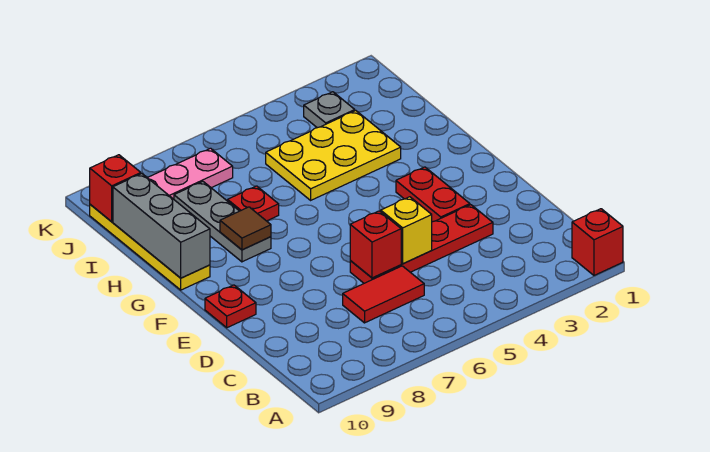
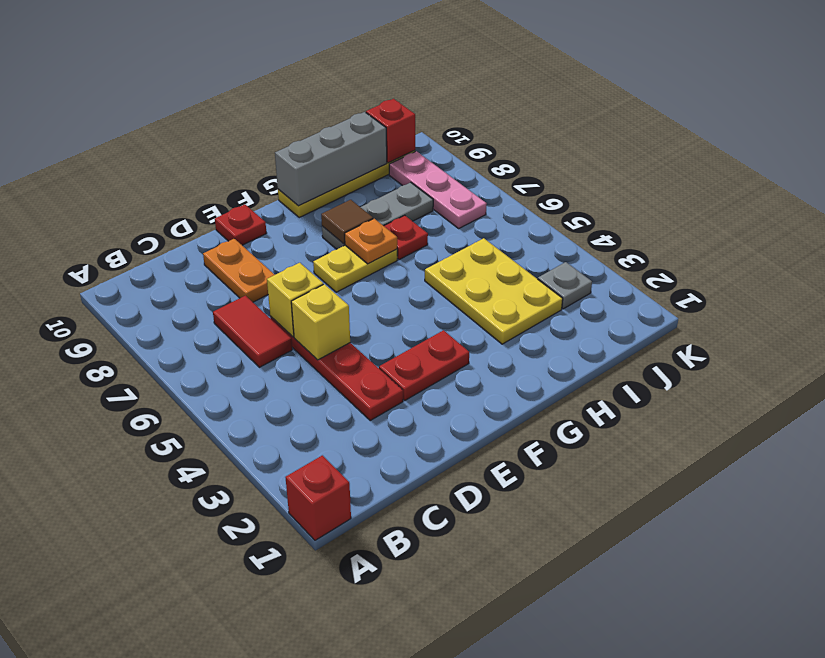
red brick D6 level 2 -> yellow brick D6 level 2
none -> orange plate D8:D9 level 1
none -> yellow plate F7:G7 level 1
none -> orange plate G7 level 2

